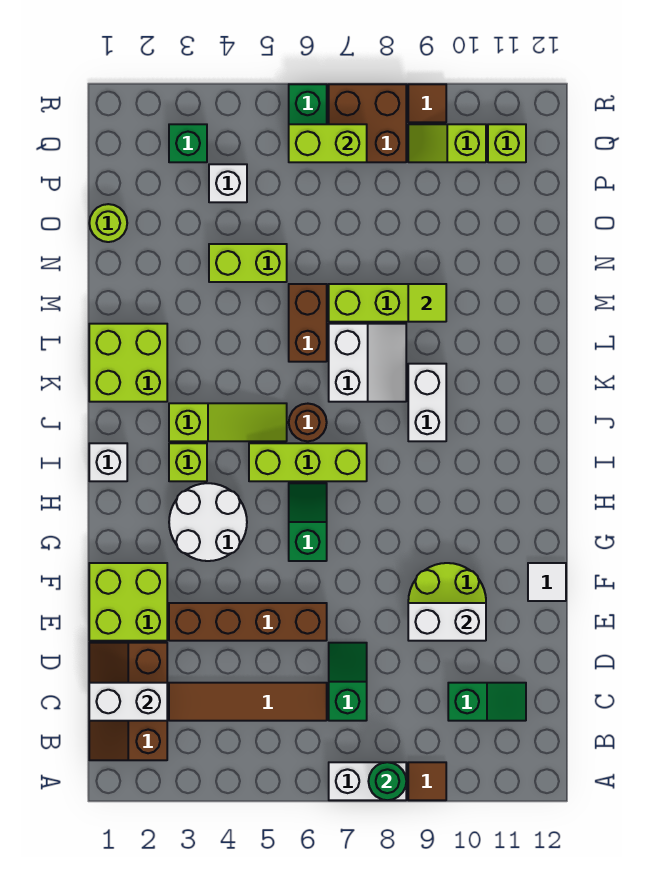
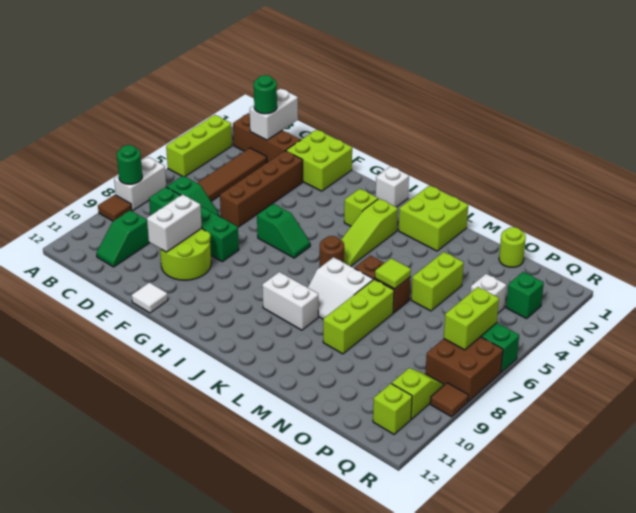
none -> green round brick C2 level 3
none -> green brick C8:F8 level 1
white round brick G3:H4 level 1 -> none
lime brick I5:I7 level 1 -> lime brick A3:A5 level 1
lime tile M9 level 2 -> lime tile M6 level 2

